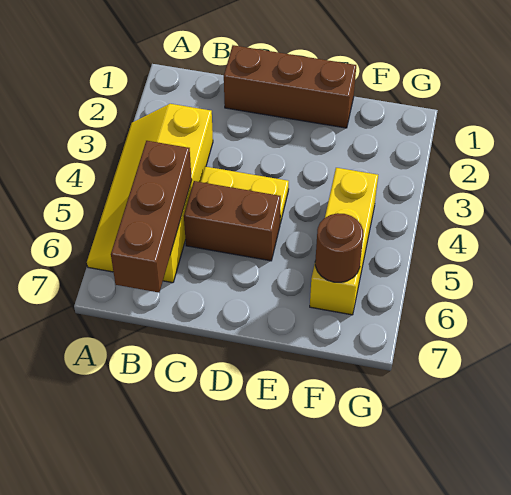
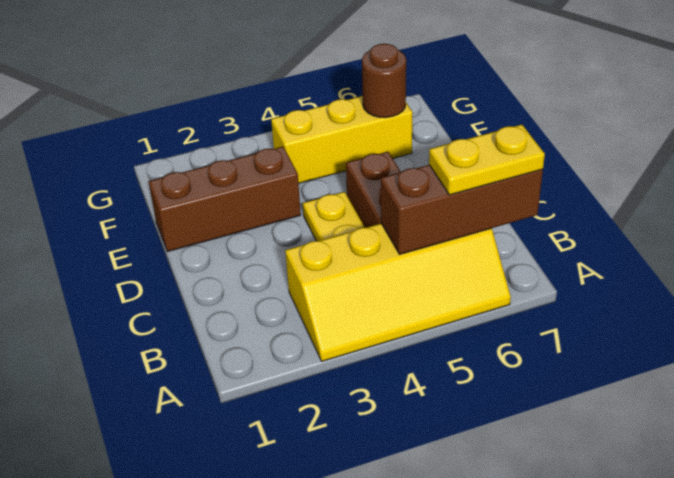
none -> yellow plate B6:B7 level 3
brown brick C1:E1 level 1 -> brown brick E1:E3 level 1

